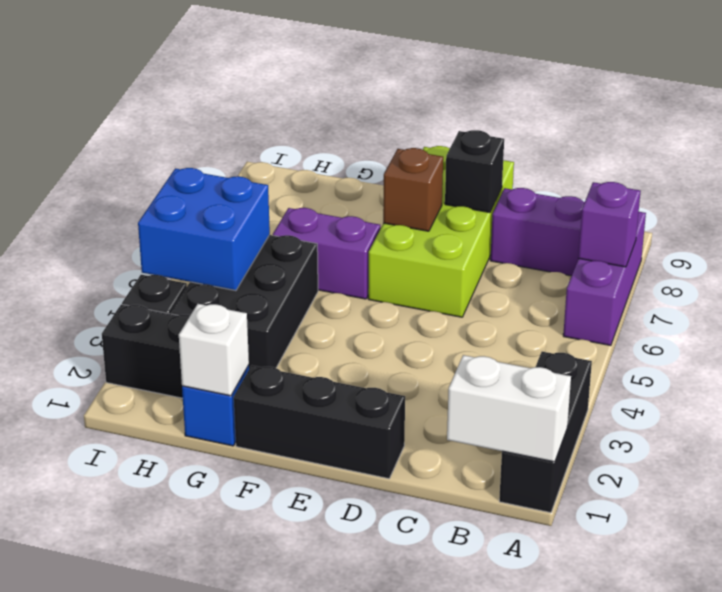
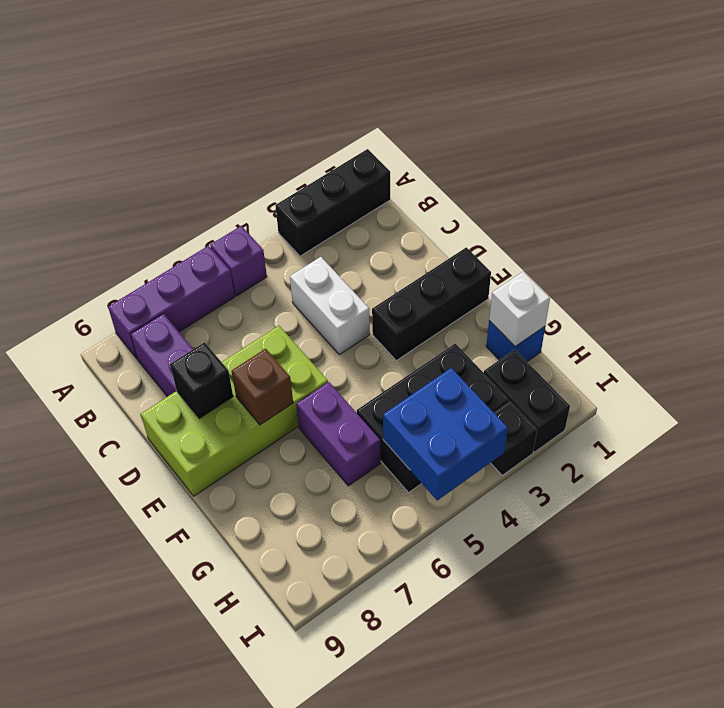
white brick A1:B1 level 2 -> white brick C4:D4 level 1
purple brick A7 level 2 -> purple brick A5 level 1
black brick D1:F1 level 1 -> black brick E1:E3 level 1

